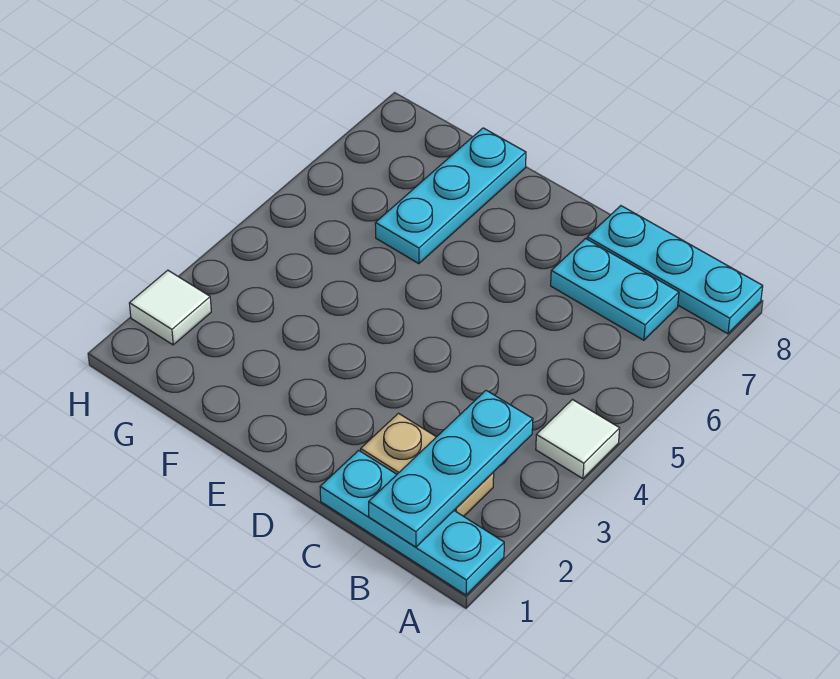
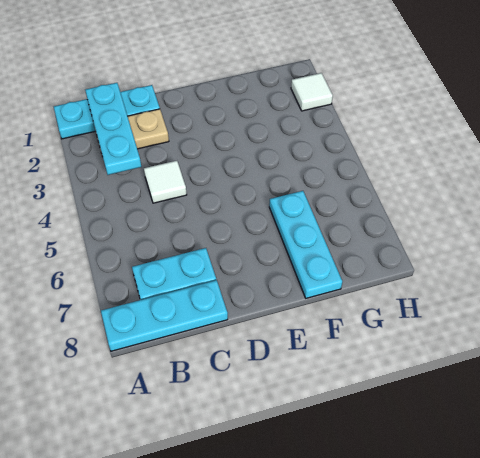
white tile A4 level 1 -> white tile C4 level 1

